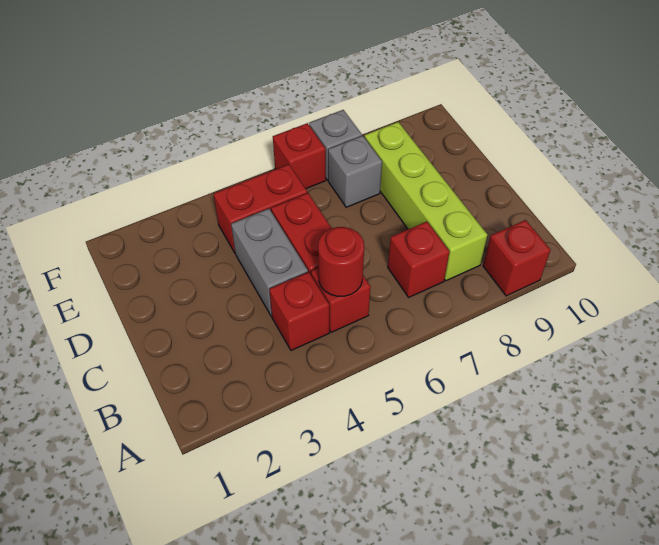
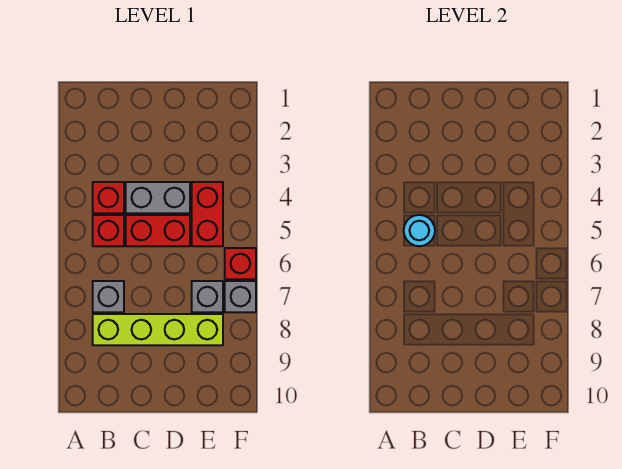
red brick A9 level 1 -> none
red round brick B5 level 2 -> cyan round brick B5 level 2
red brick B7 level 1 -> grey brick B7 level 1

